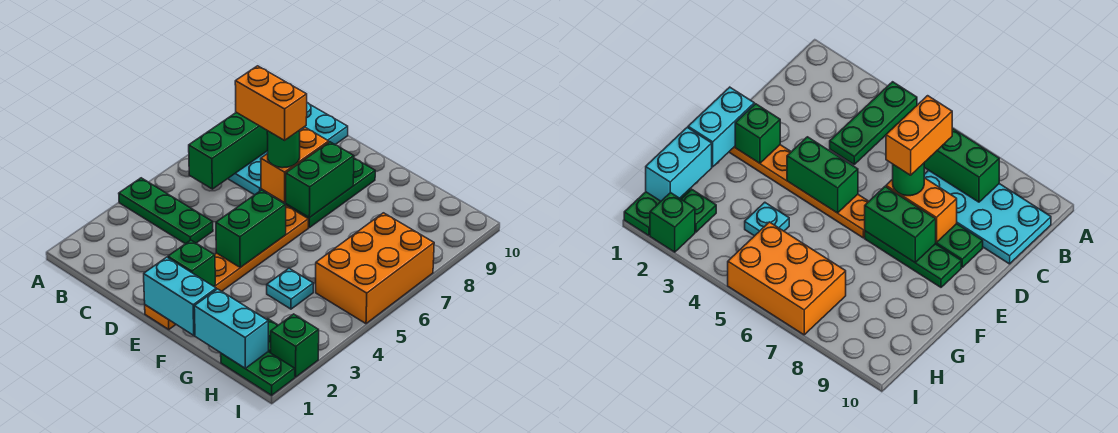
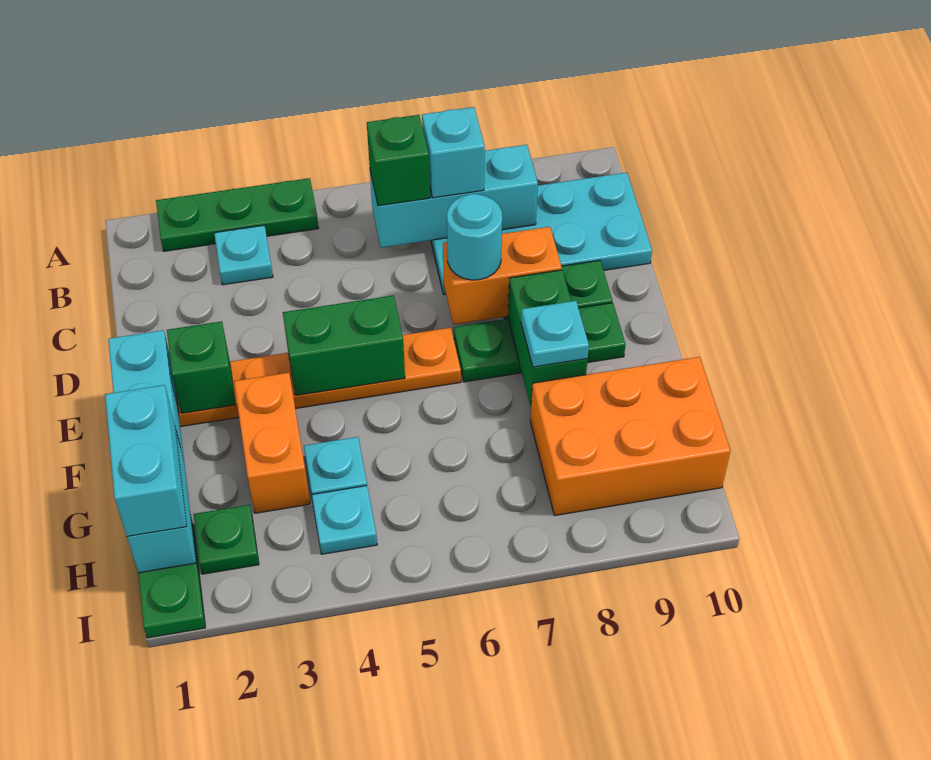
green plate A4:C4 level 1 -> green plate A2:A4 level 1
none -> cyan plate B3 level 1
green brick B6:B8 level 2 -> cyan brick B6:B8 level 2
none -> cyan brick B7 level 3
orange brick C7:D7 level 4 -> orange brick F3:G3 level 1
green round brick D7 level 3 -> cyan round brick D7 level 3
green brick E7:E8 level 2 -> green brick E8:F8 level 2
none -> cyan plate F8 level 3
none -> cyan brick G1:H1 level 3
none -> cyan plate H4 level 1
orange brick H5:I7 level 1 -> orange brick G8:H10 level 1
green brick I2 level 1 -> green brick B6 level 3

